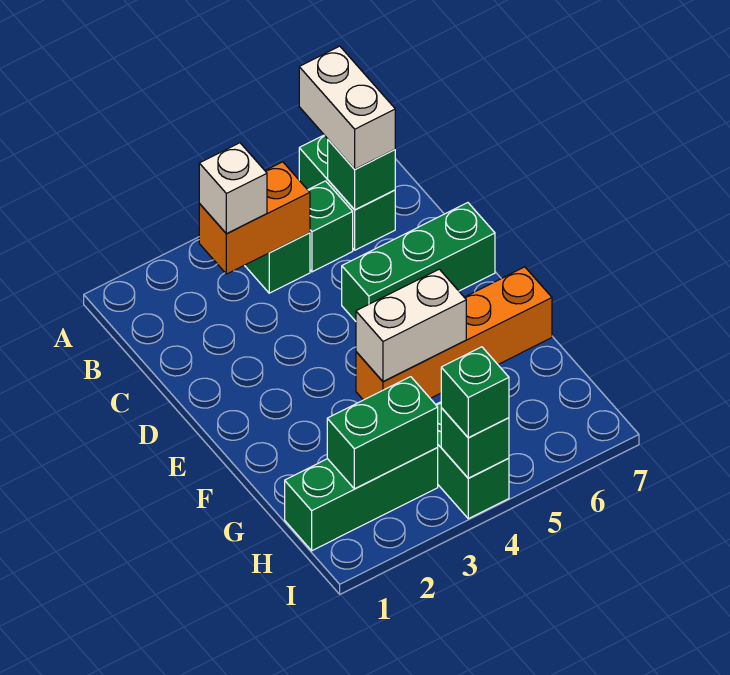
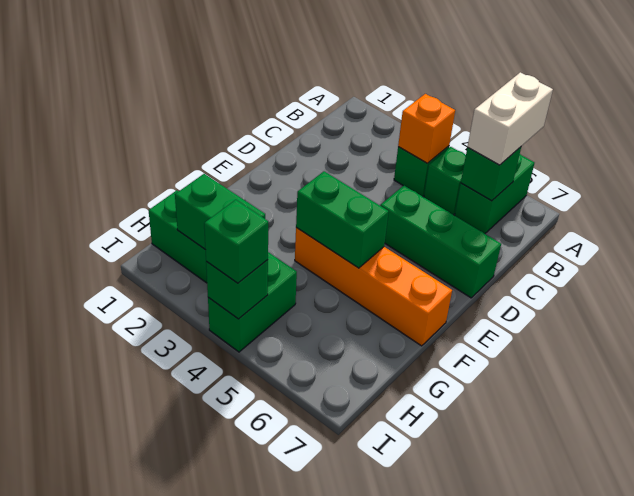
orange brick B3:B4 level 2 -> orange brick B4 level 2
white brick B3 level 3 -> none
white brick F4:F5 level 2 -> green brick F4:F5 level 2

